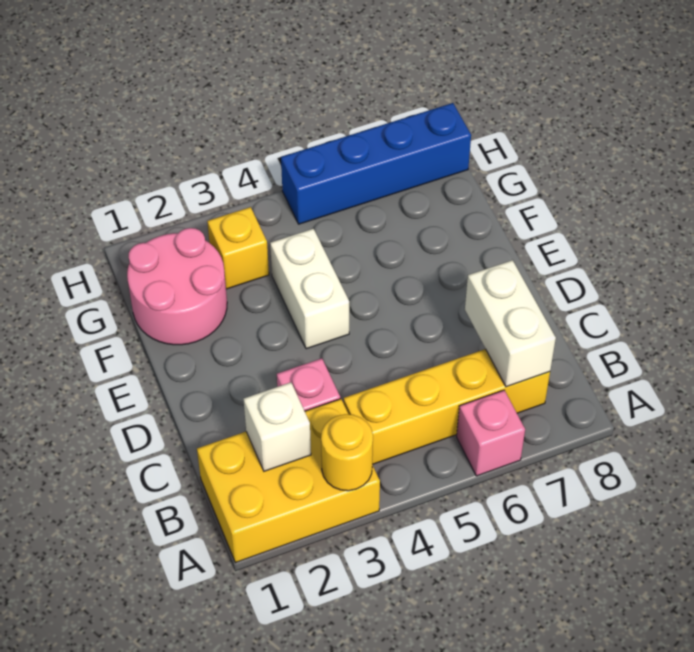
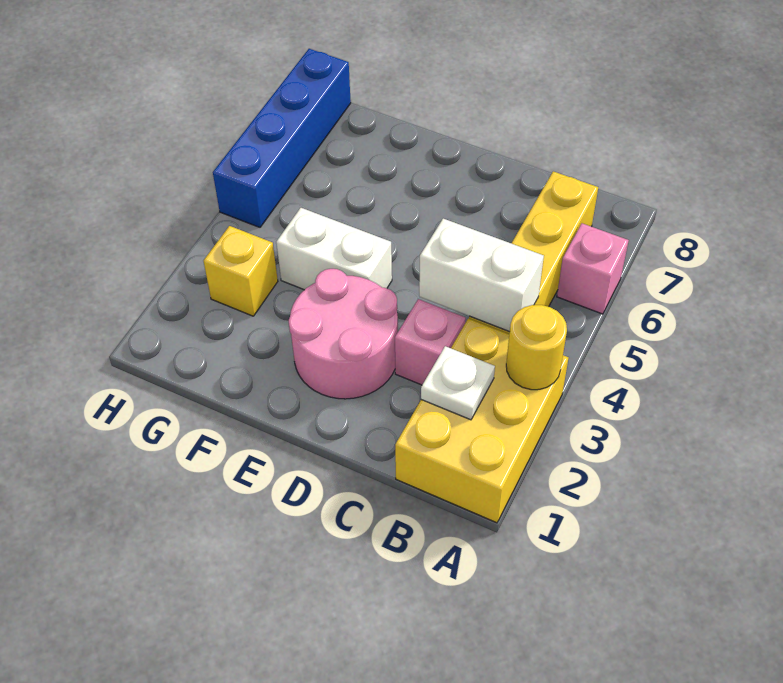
white brick B2 level 2 -> white plate B2 level 2
white brick B7:C7 level 2 -> white brick B4:C4 level 2
pink round brick F1:G2 level 1 -> pink round brick D2:E3 level 1

